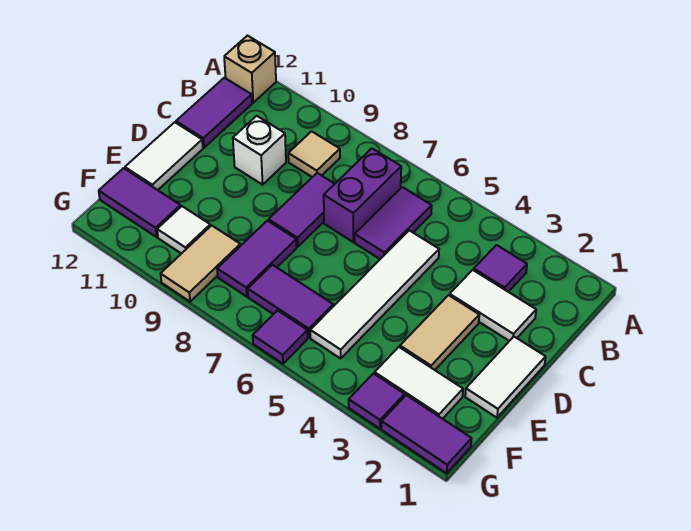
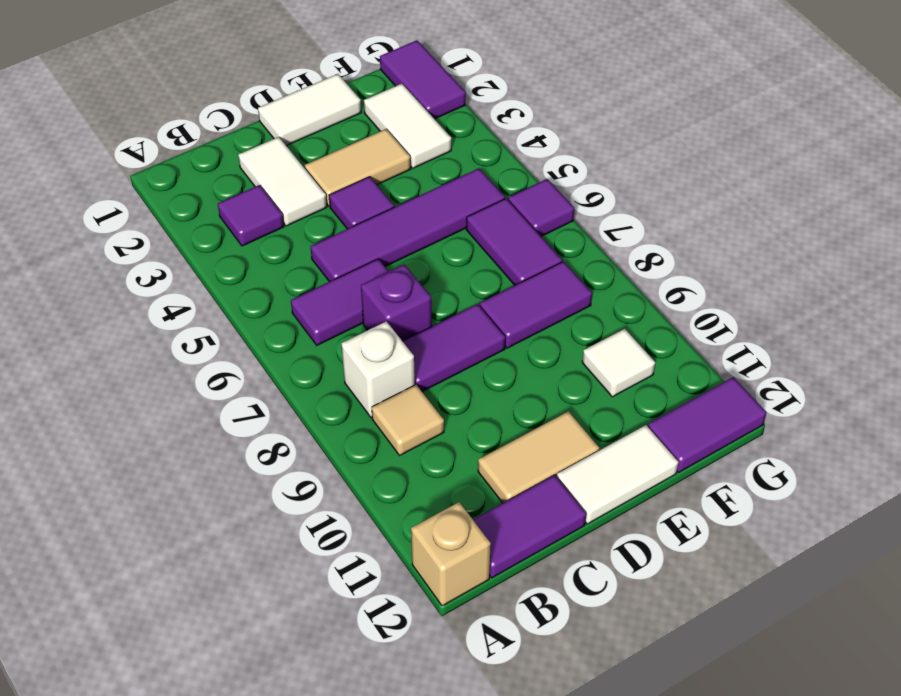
purple brick B7:C7 level 1 -> purple brick C7 level 1
white tile C5:F5 level 1 -> purple tile C5:F5 level 1
white brick C10 level 1 -> white brick B8 level 1
tan tile F9:G9 level 1 -> tan tile C11:D11 level 1
purple tile F11:F12 level 1 -> purple tile F12:G12 level 1
purple tile G3 level 1 -> purple tile D4 level 1

